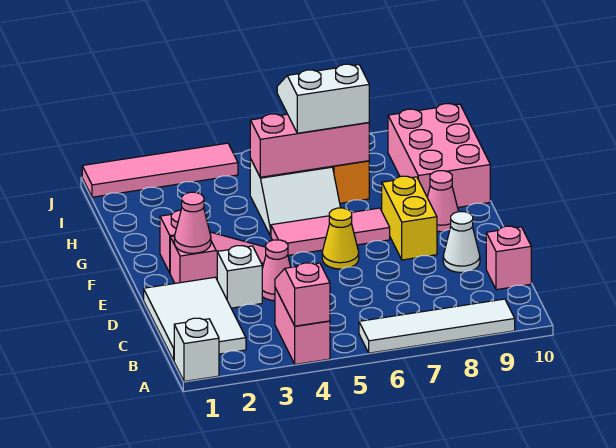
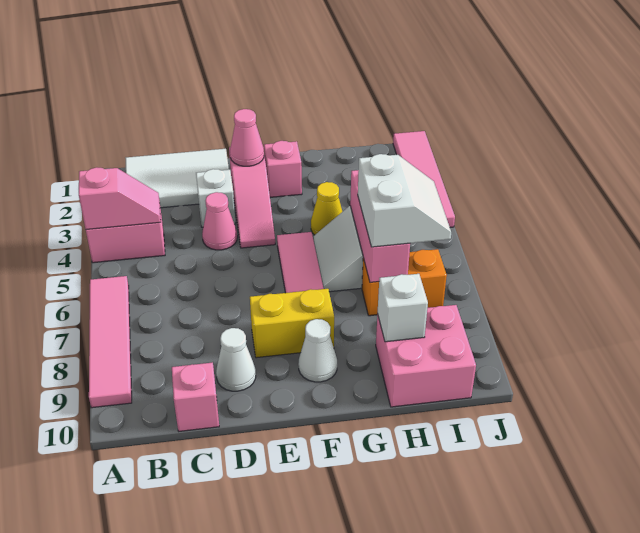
white brick A1 level 1 -> white brick H9 level 2
white tile A6:A9 level 1 -> pink tile A6:A9 level 1
yellow cone E6 level 1 -> yellow cone G4 level 1
pink cone F9 level 1 -> white cone F9 level 1
pink brick G9:I10 level 1 -> pink brick H9:I10 level 1

